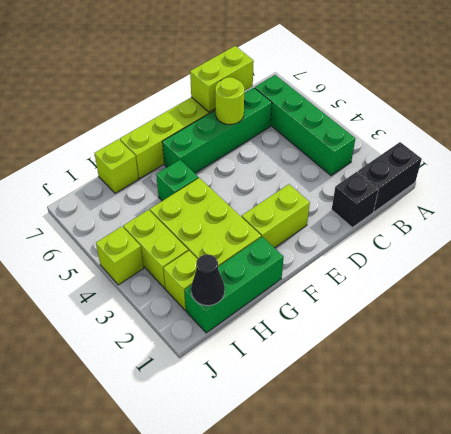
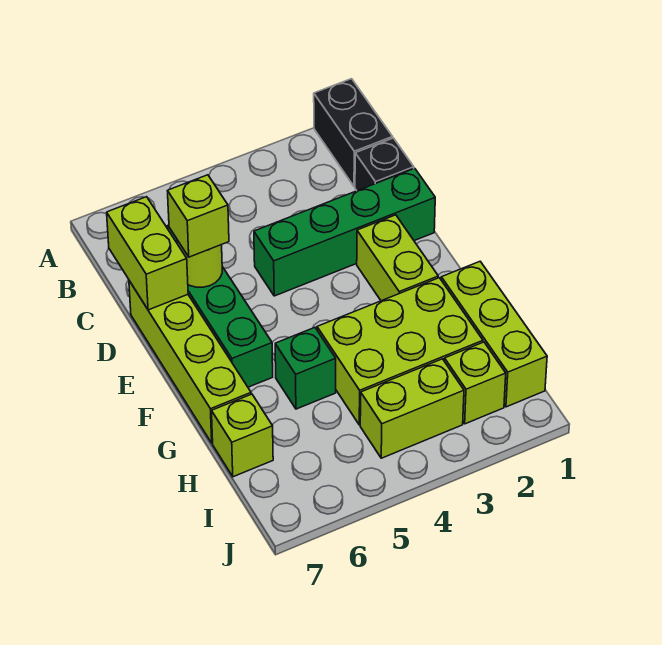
green brick B3:B6 level 1 -> green brick D1:D4 level 1
green brick G1:I1 level 1 -> lime brick G1:I1 level 1
black cone I1 level 2 -> none
lime brick J4 level 1 -> lime brick D6 level 3

